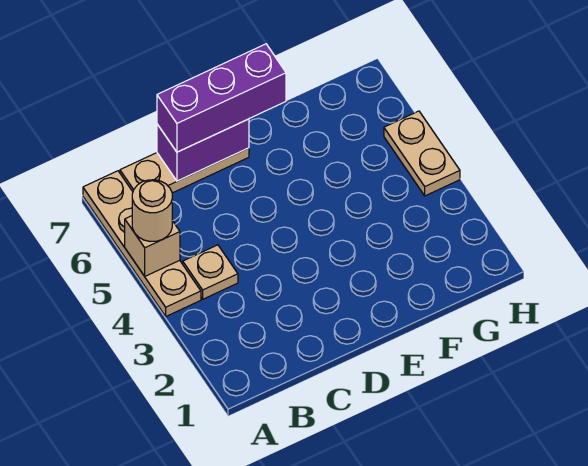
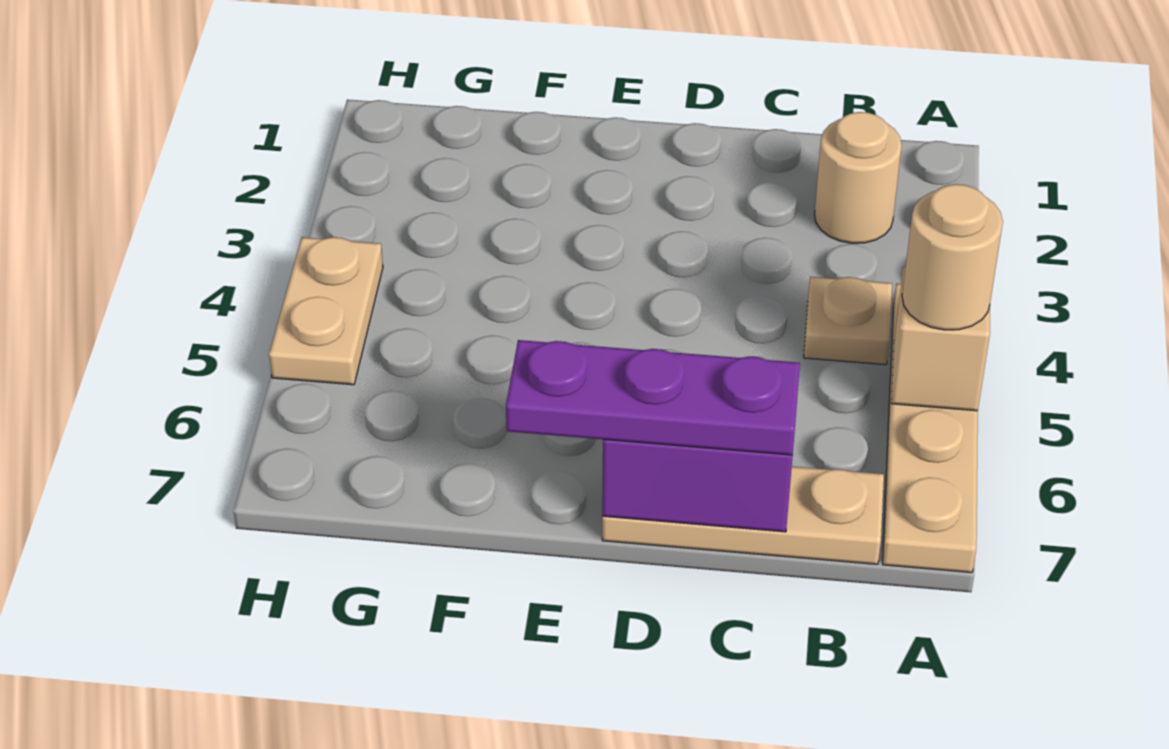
none -> tan round brick B2 level 1
purple brick C7:E7 level 3 -> purple plate C7:E7 level 3

